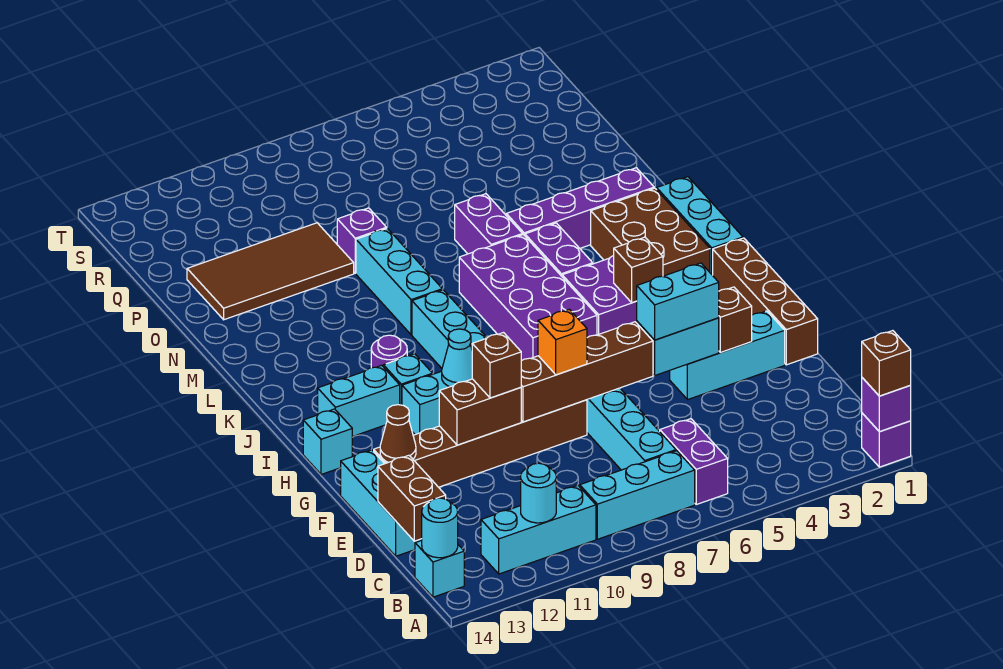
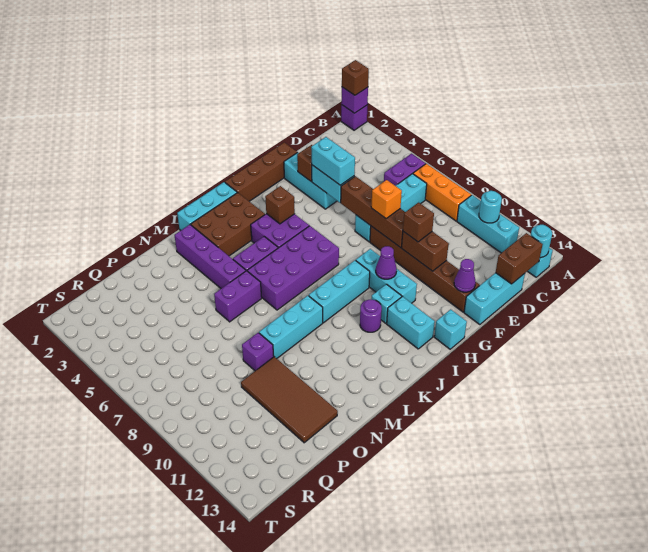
cyan brick B7:B9 level 1 -> orange brick B7:B9 level 1
brown cone F13 level 2 -> purple cone F13 level 2
cyan cone H10 level 2 -> purple cone H10 level 2

